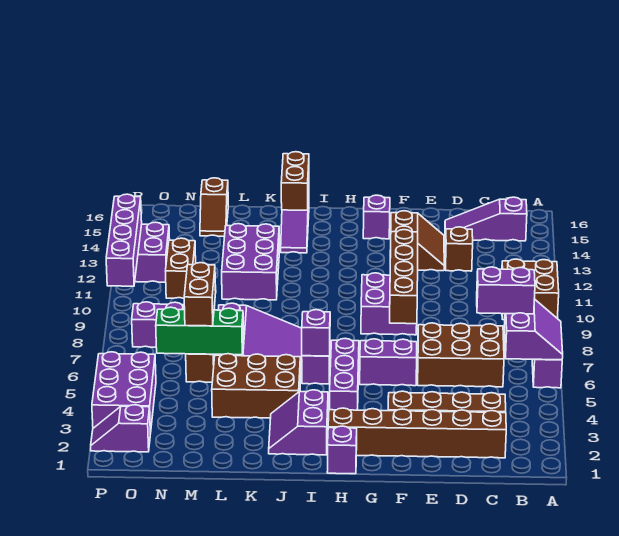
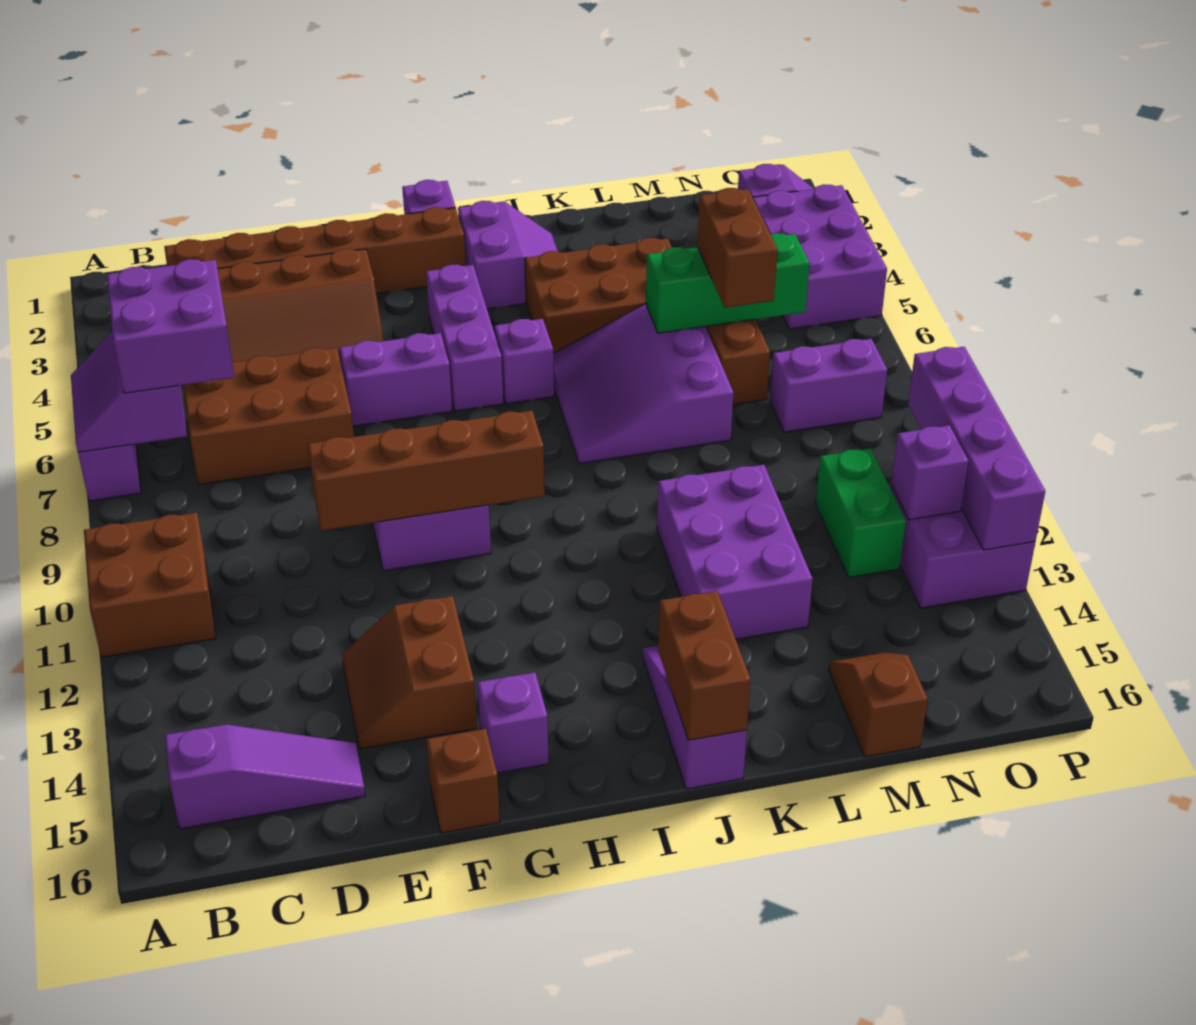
purple brick B7:C7 level 3 -> purple brick B6:C7 level 3
brown brick D13 level 1 -> brown brick F16 level 1
brown brick F8:F11 level 2 -> brown brick E10:H10 level 2
purple brick I6 level 2 -> purple brick O12 level 2
brown brick N11:N12 level 1 -> green brick N11:N12 level 1

